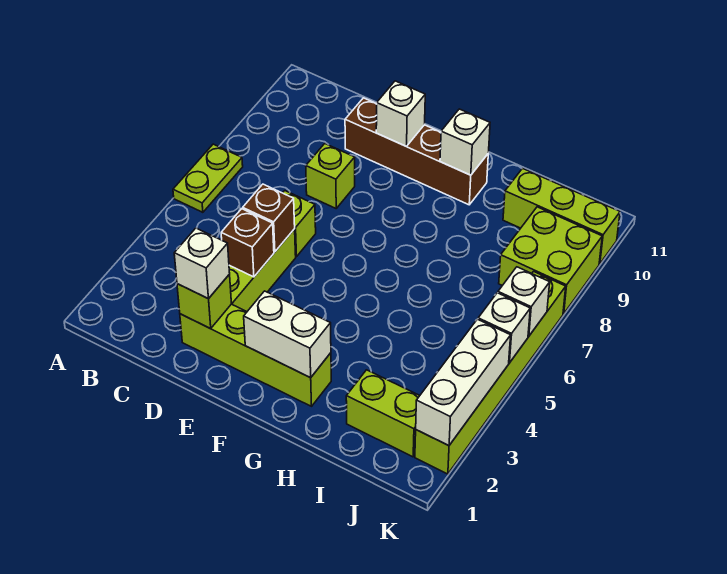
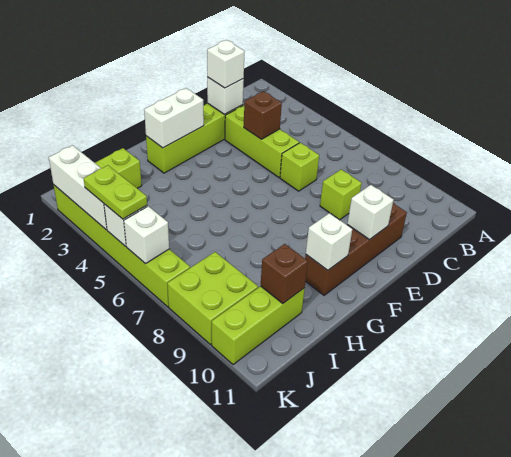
lime plate A6:A7 level 1 -> lime plate K4:K5 level 3
lime brick D2 level 2 -> white brick D2 level 2
brown brick D5 level 2 -> brown brick I10 level 2

